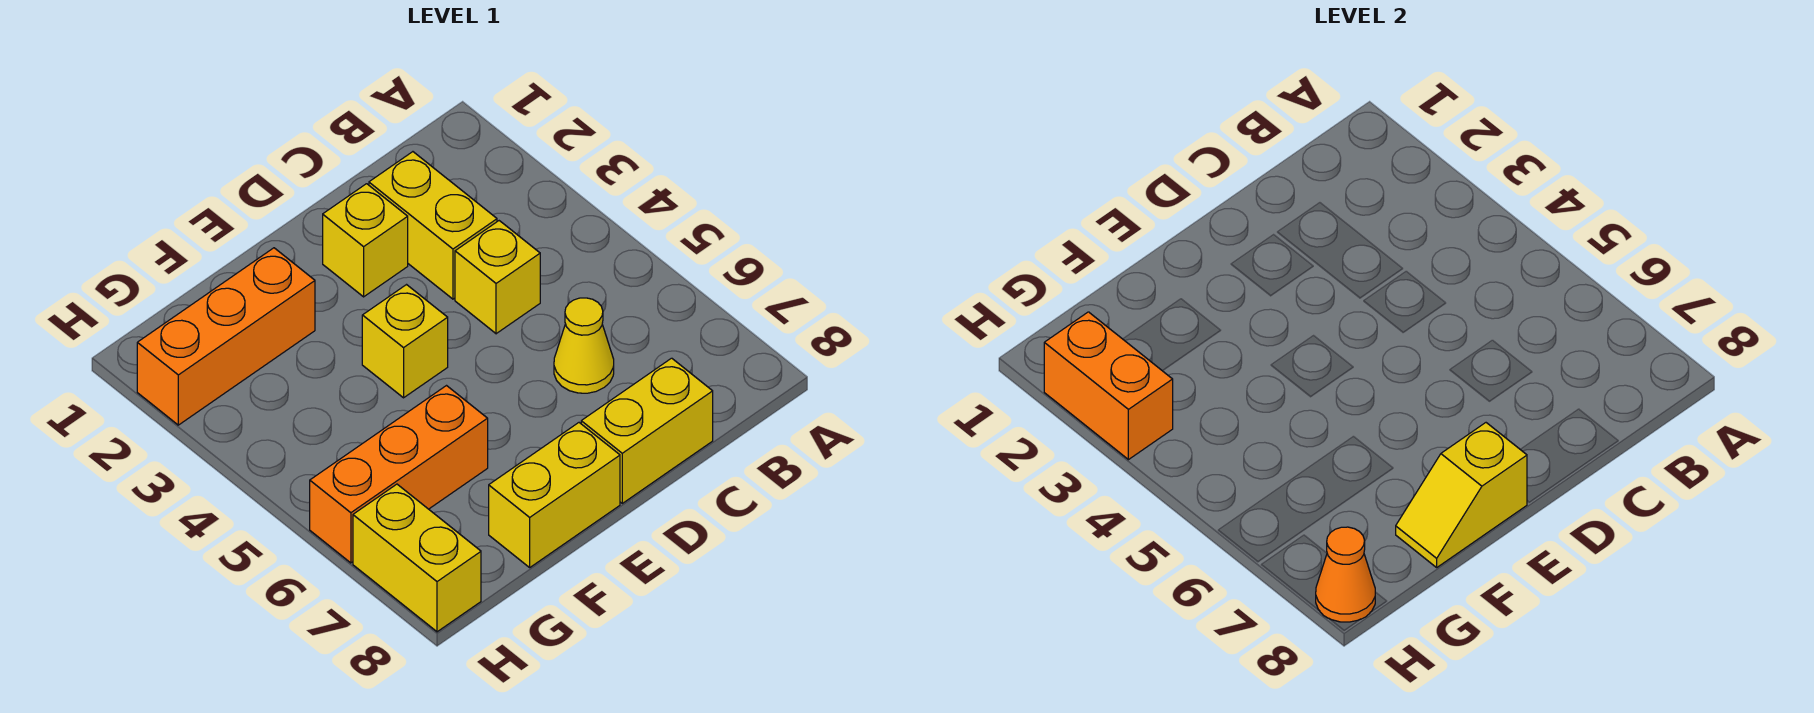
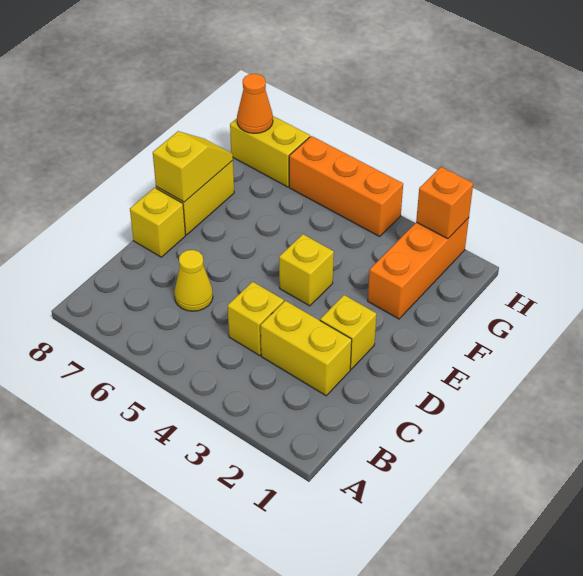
yellow brick C8:D8 level 1 -> yellow brick D8 level 1
orange brick F6:H6 level 1 -> orange brick H4:H6 level 1
orange brick H2:H3 level 2 -> orange brick H2 level 2

